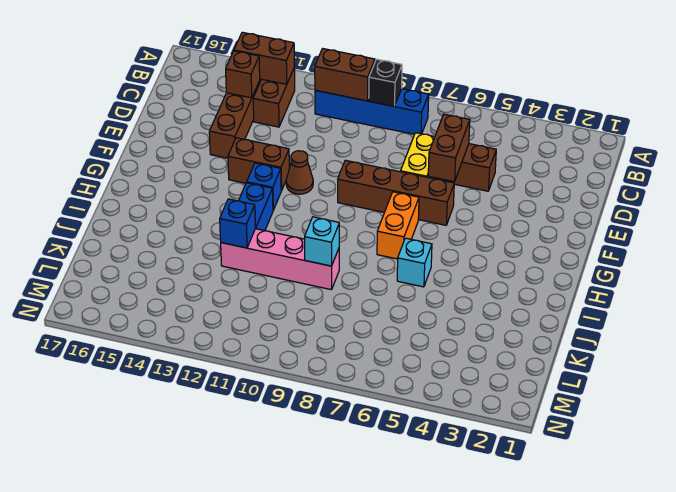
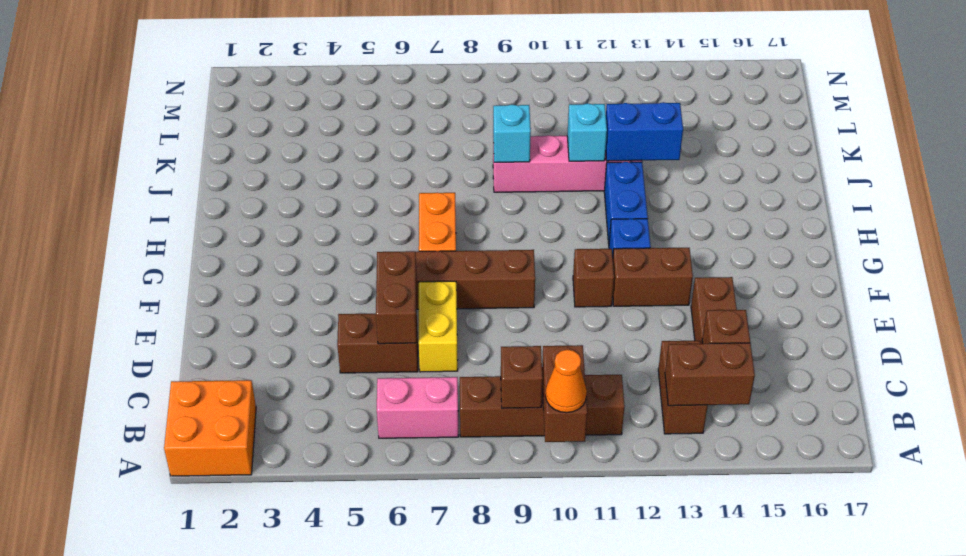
none -> orange brick A1:B2 level 1
none -> orange cone A10 level 3
none -> pink brick B6:B7 level 1
blue brick B8:B11 level 1 -> brown brick B8:B11 level 1
black brick B9 level 2 -> brown brick B9 level 2
brown brick B10:B11 level 2 -> brown brick A10:B10 level 2
brown cone F11 level 1 -> brown brick F11 level 1
cyan brick I6 level 1 -> cyan brick J11 level 2
blue brick J12 level 2 -> blue brick J12:J13 level 2

